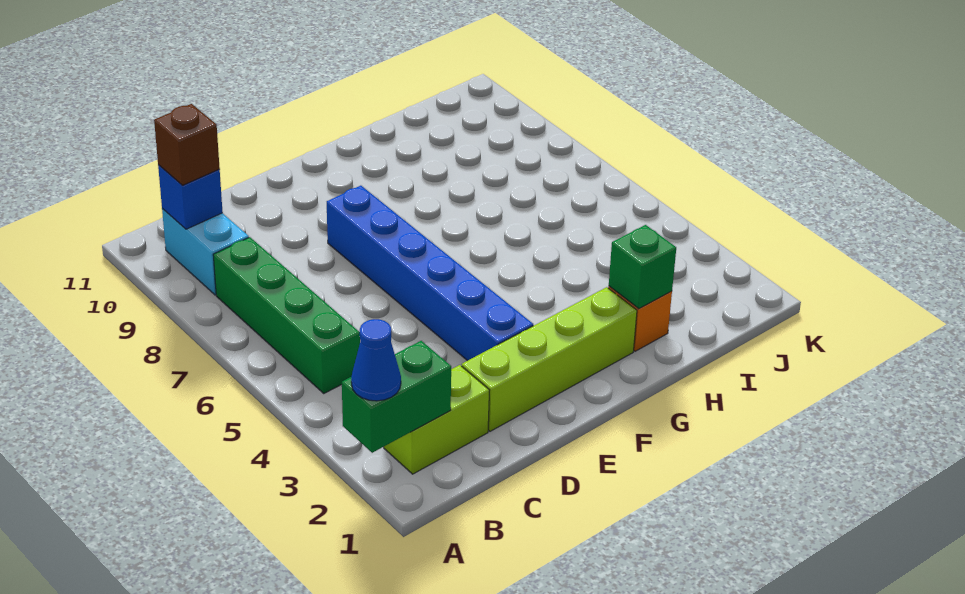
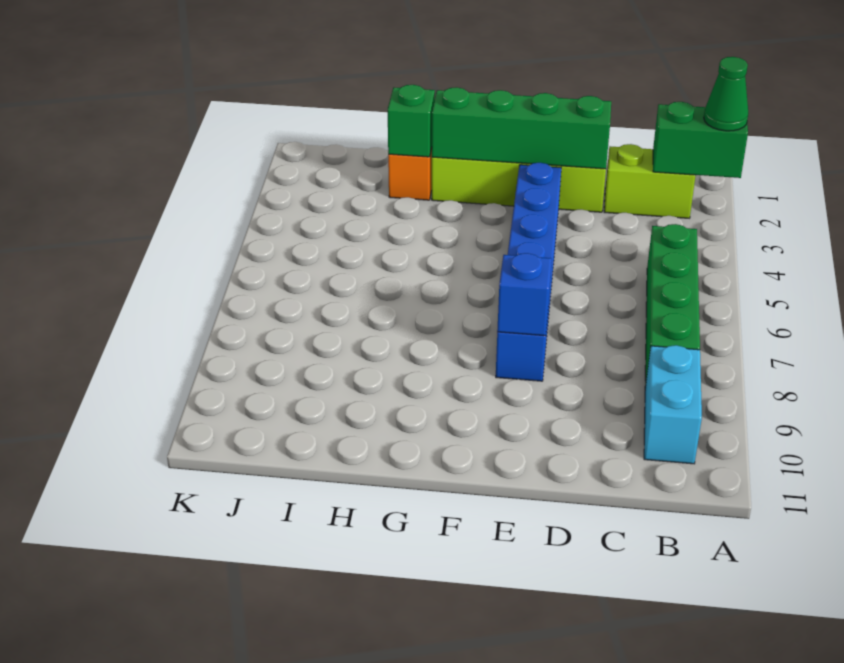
blue cone A2 level 3 -> green cone A2 level 3
blue brick B10 level 2 -> blue brick E8 level 2
brown brick B10 level 3 -> none
none -> green brick D2:G2 level 2

